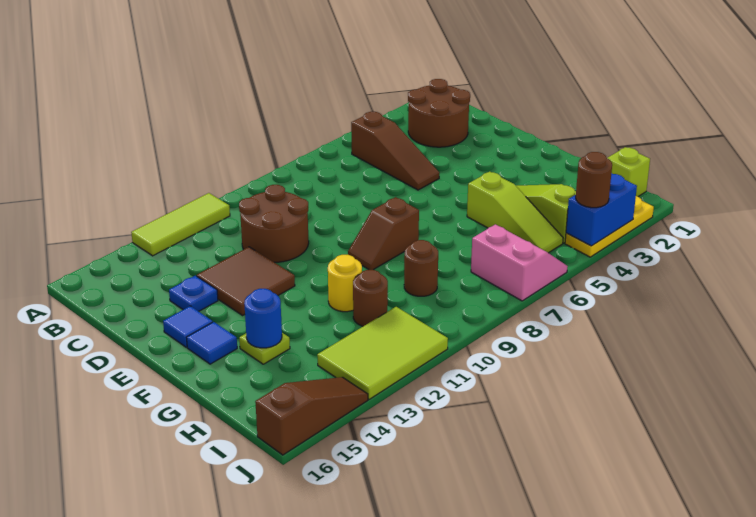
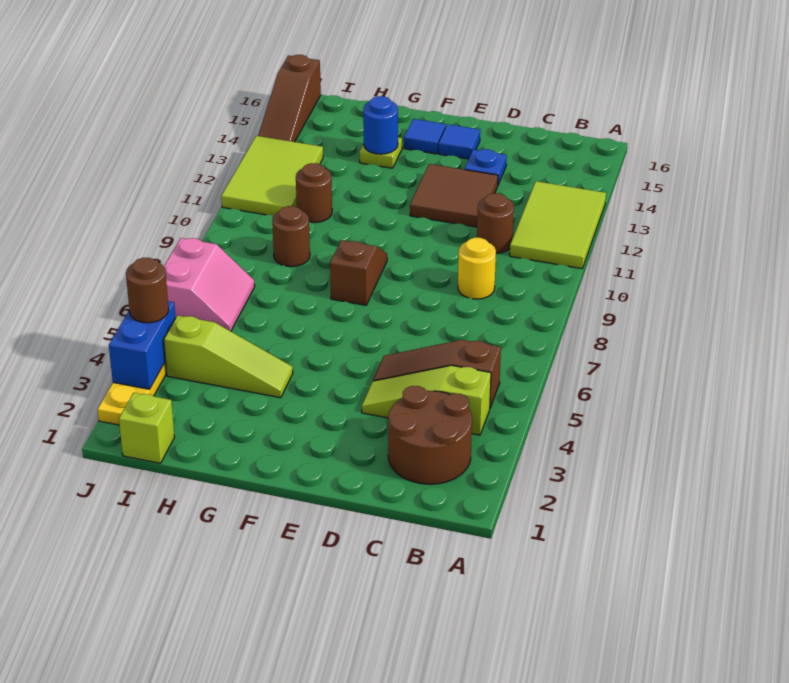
lime tile A11:A13 level 1 -> lime tile A11:B13 level 1
brown round brick C10:D11 level 1 -> brown round brick C11 level 1
lime slope G5:I5 level 1 top G -> lime slope B4:D4 level 1 top B
yellow round brick G11 level 1 -> yellow round brick C9 level 1
pink slope I6:J7 level 1 top 7 -> pink slope I6:J7 level 1 top J

